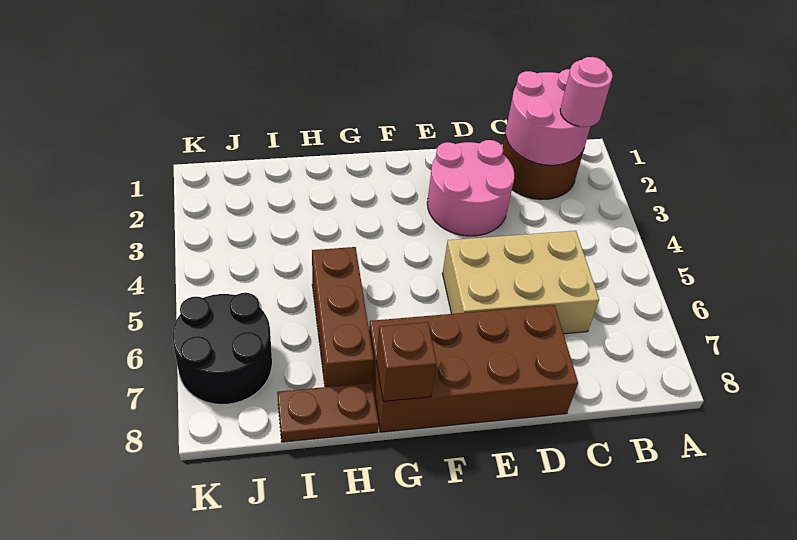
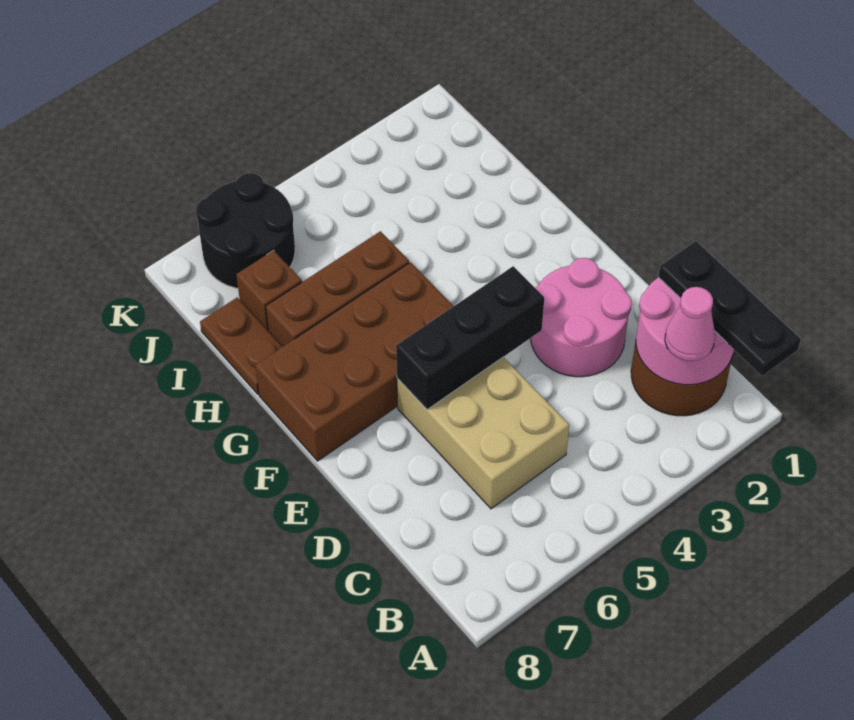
none -> black plate A1:C1 level 3
pink round brick B2 level 3 -> pink cone B2 level 3
brown brick D7:G8 level 1 -> brown brick F5:G8 level 1
none -> black brick E4:E6 level 2
brown brick G8 level 2 -> brown brick I7 level 1

